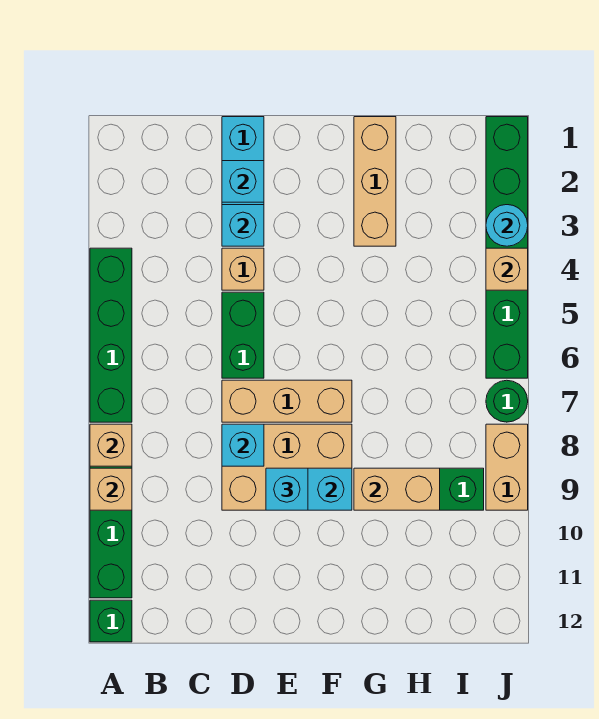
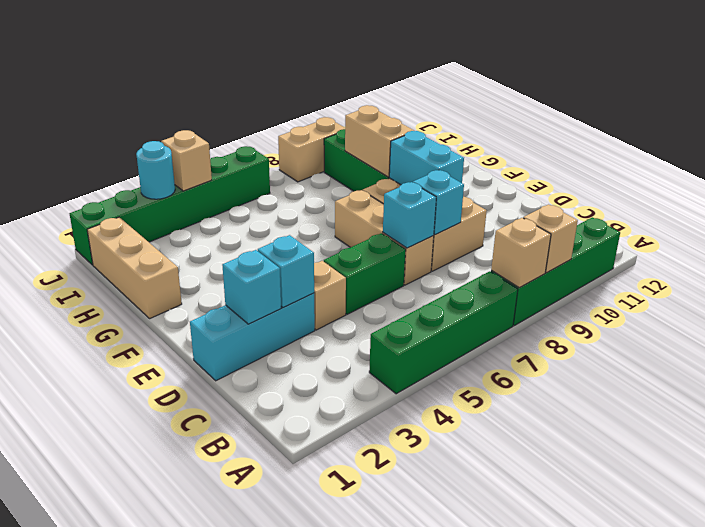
green brick A12 level 1 -> none
cyan brick E9 level 3 -> cyan brick D7 level 2
tan brick G1:G3 level 1 -> tan brick G1:I1 level 1
green round brick J7 level 1 -> none

